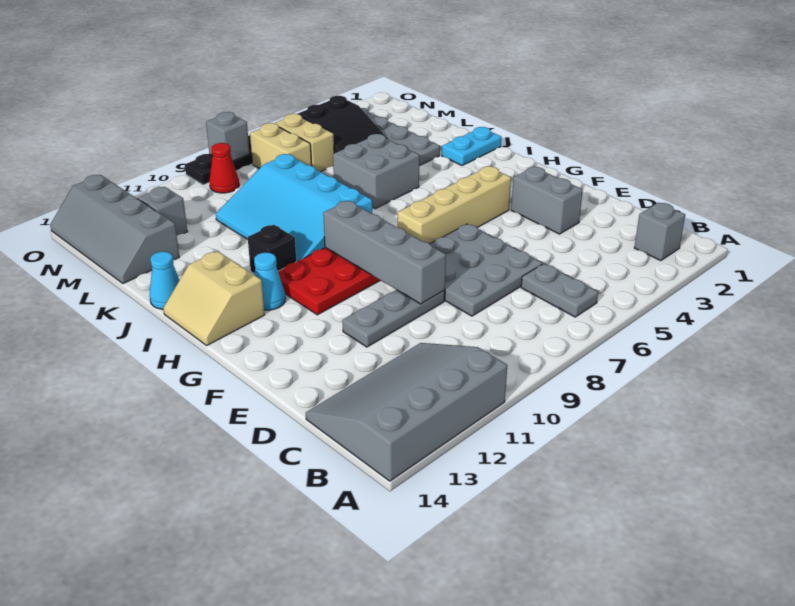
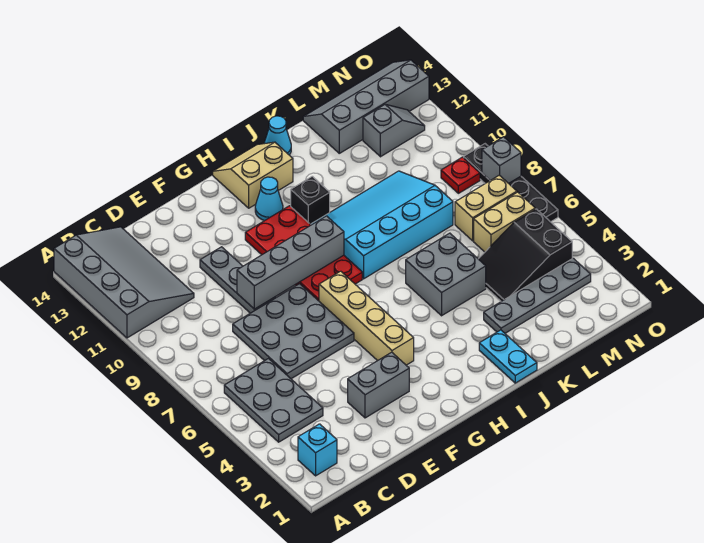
grey brick B2 level 1 -> cyan brick B2 level 1
grey plate B6:C6 level 1 -> grey plate B4:C6 level 1
red cone N9 level 1 -> red plate N9 level 1

